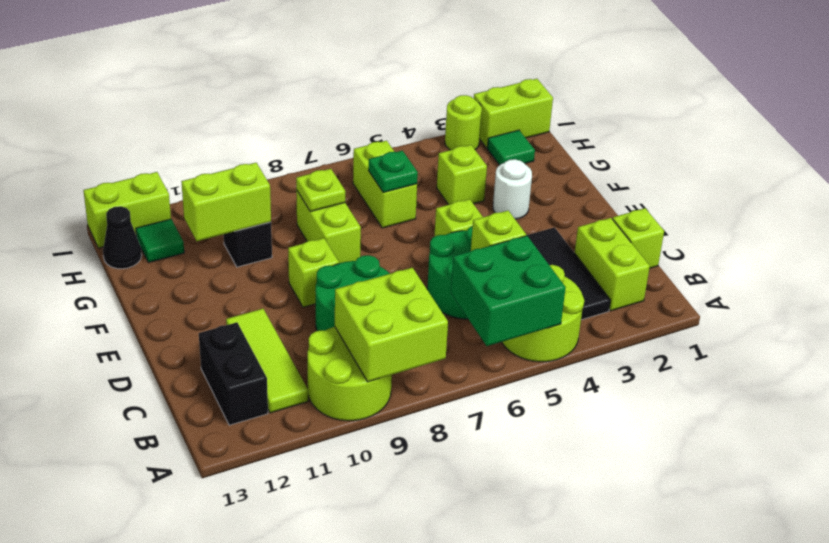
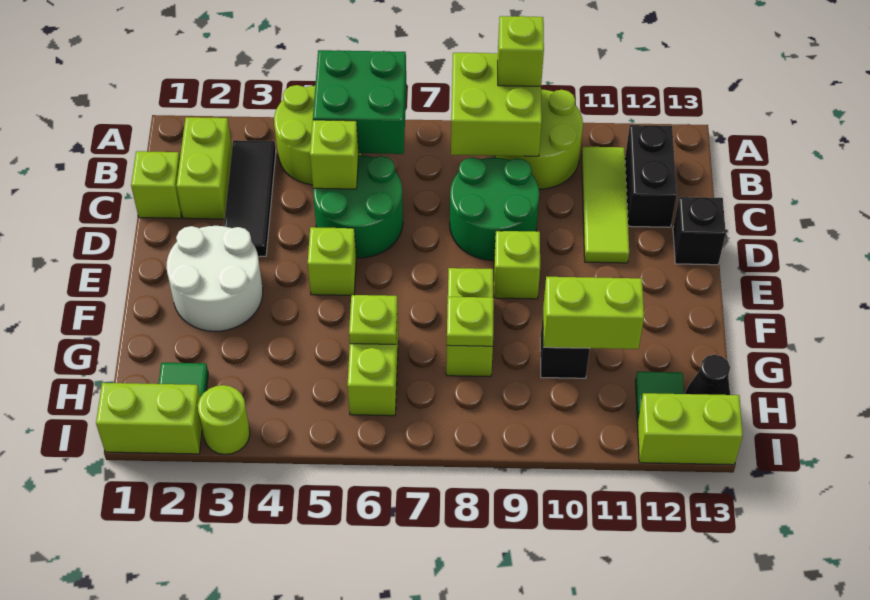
none -> black brick D13 level 1
white round brick F3 level 1 -> white round brick E2:F3 level 1
lime brick G4 level 1 -> lime brick A9 level 3
green plate G6 level 2 -> lime plate G6 level 2

